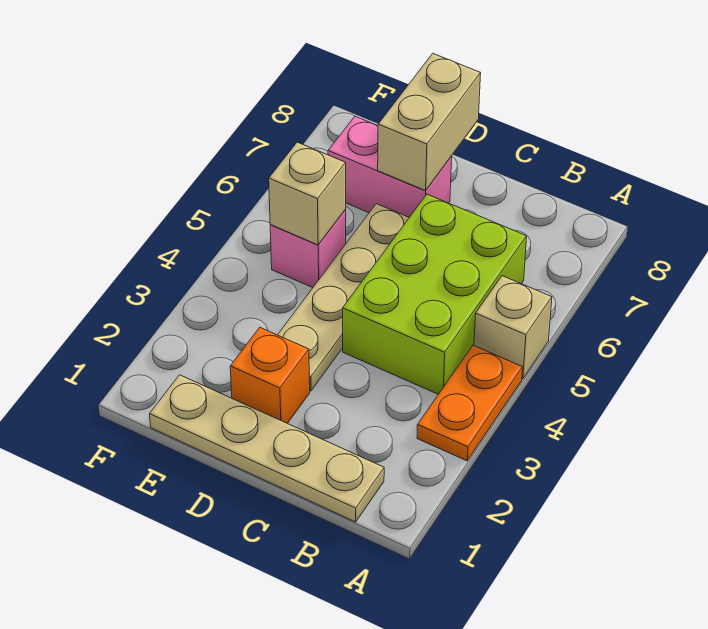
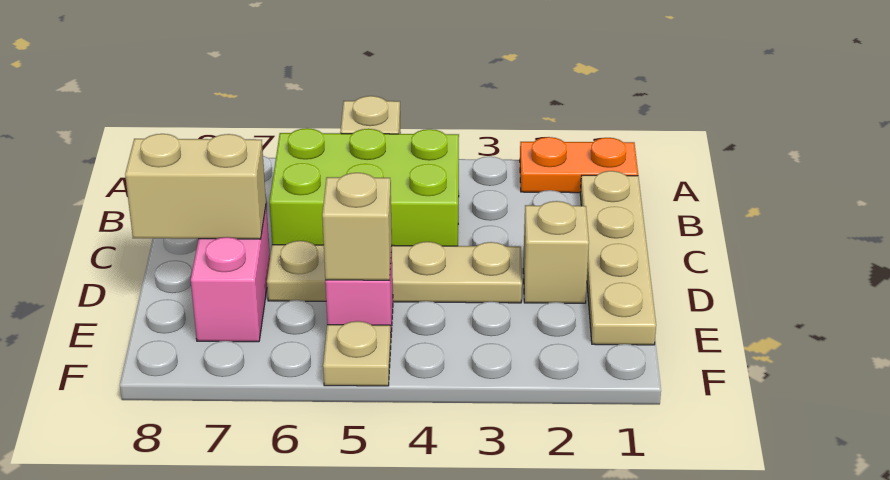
orange plate A3:A4 level 1 -> orange plate A1:A2 level 1
orange brick D2 level 1 -> tan brick D2 level 1
none -> tan plate F5 level 1

